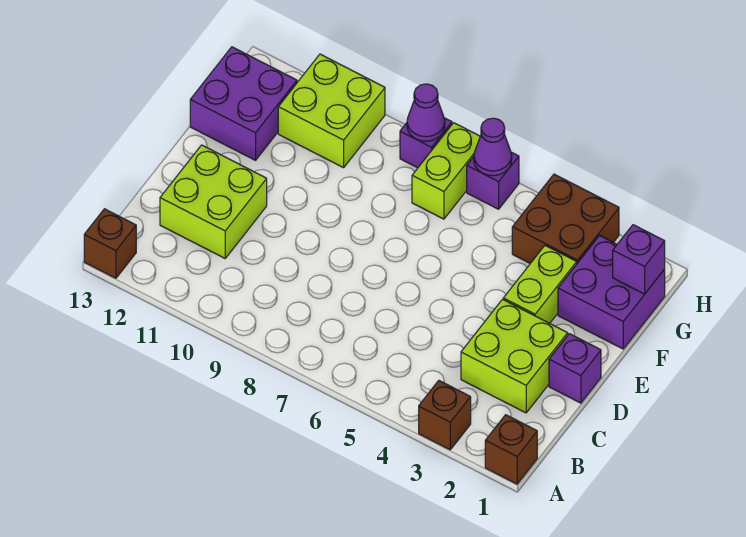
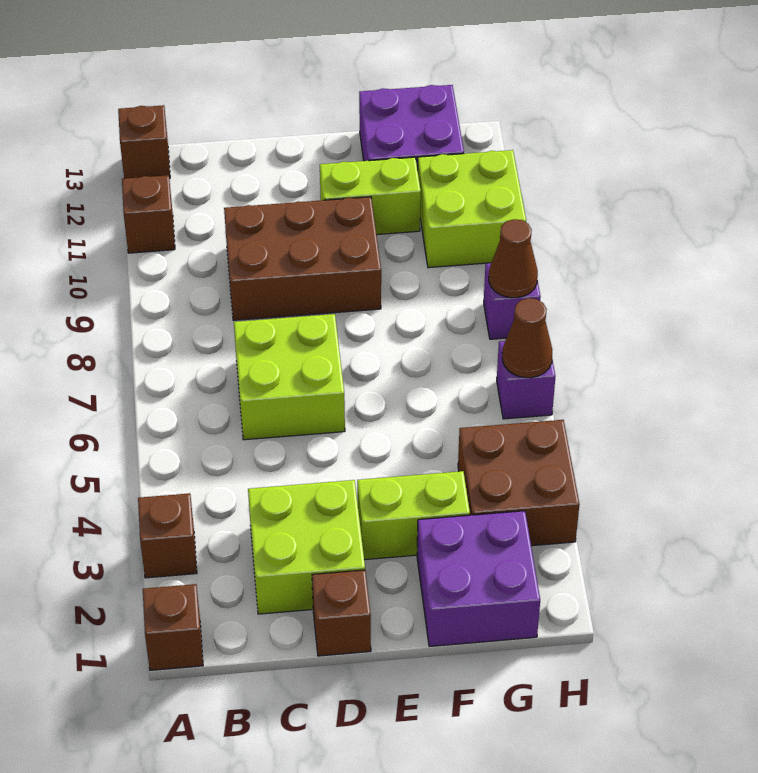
none -> brown brick A11 level 1
none -> brown brick C9:E10 level 1
lime brick C11:D12 level 1 -> lime brick C6:D7 level 1
purple brick D1 level 1 -> brown brick D1 level 1
purple brick G1 level 2 -> none
lime brick G7:H7 level 1 -> lime brick E11:F11 level 1
purple cone H6 level 2 -> brown cone H6 level 2
purple cone H8 level 2 -> brown cone H8 level 2

